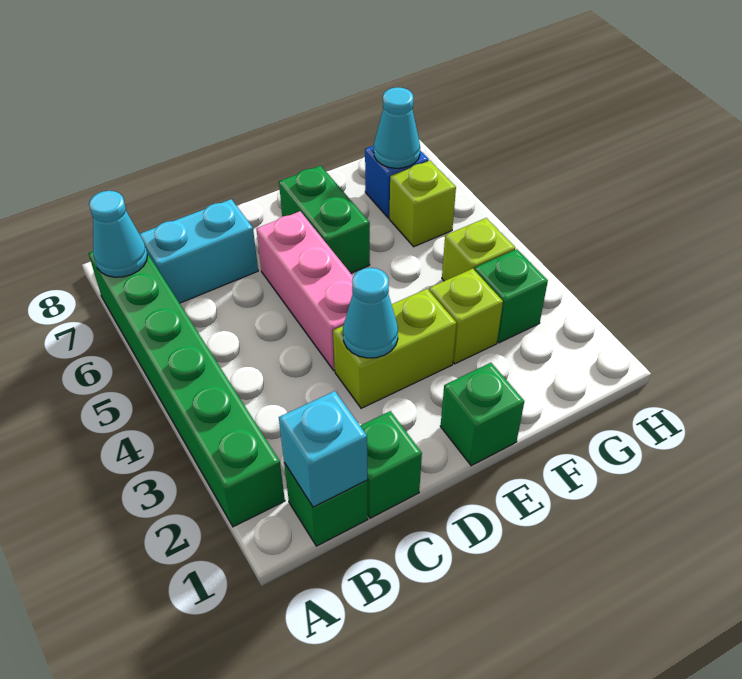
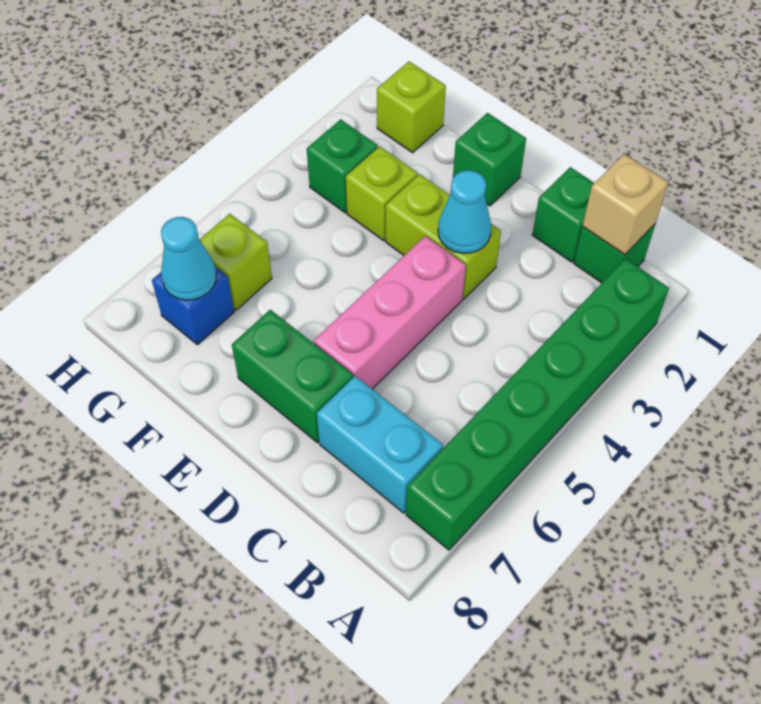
cyan cone A7 level 2 -> none
cyan brick B1 level 2 -> tan brick B1 level 2
green brick E6:E7 level 1 -> green brick D7:E7 level 1
lime brick G4 level 1 -> lime brick G1 level 1

